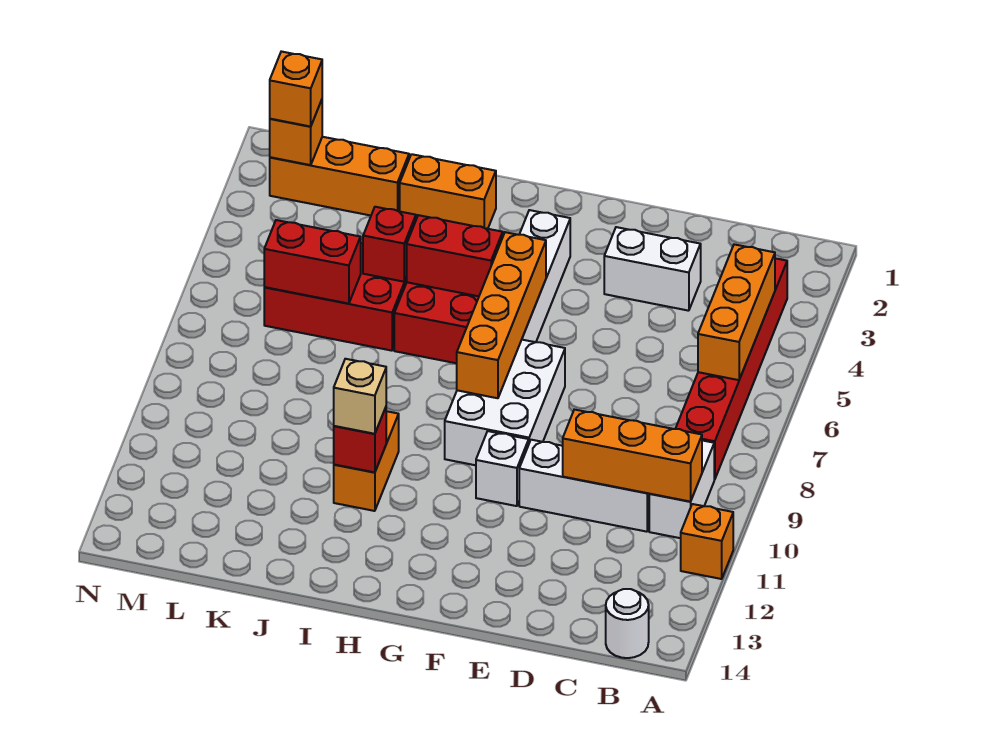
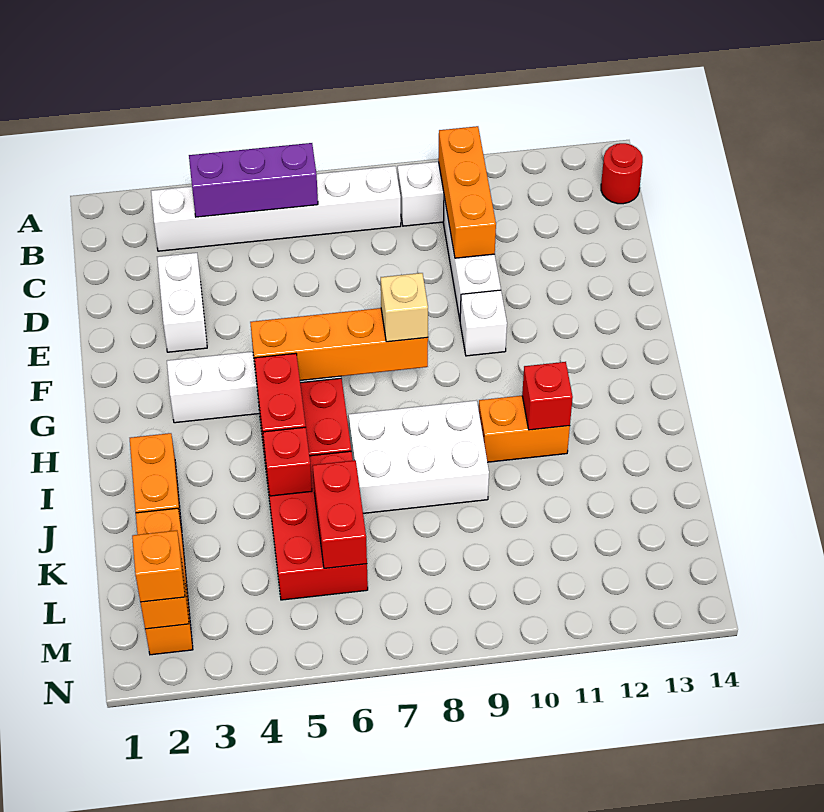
orange brick A11 level 1 -> none
red brick B3:B8 level 1 -> white brick B3:B8 level 1
orange brick B4:B6 level 2 -> purple brick B4:B6 level 2
white round brick B14 level 1 -> red round brick B14 level 1
white brick F7:G9 level 1 -> white brick I7:J9 level 1
tan brick I11 level 3 -> tan brick G8 level 3

